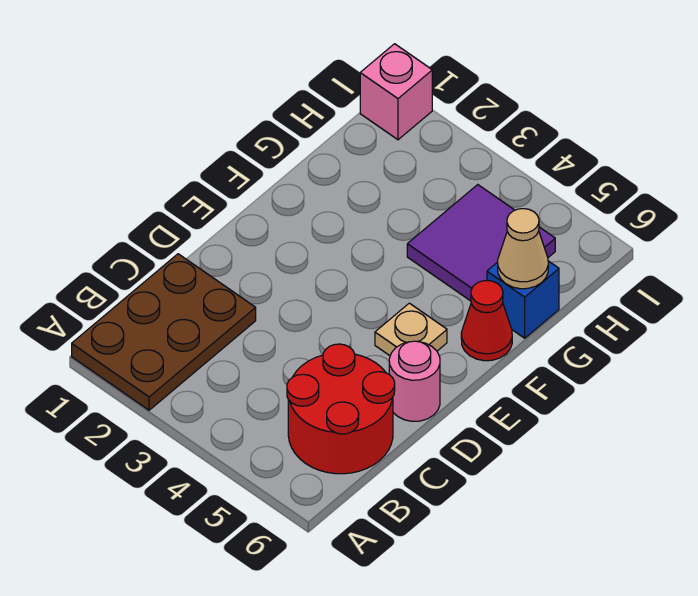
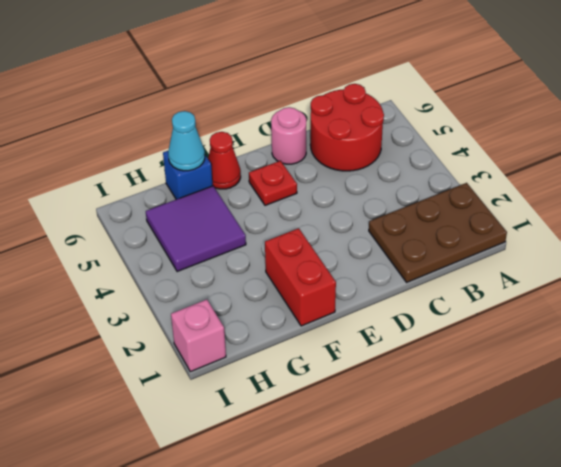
tan plate E5 level 1 -> red plate E5 level 1
none -> red brick F1:F2 level 1
tan cone G6 level 2 -> cyan cone G6 level 2

